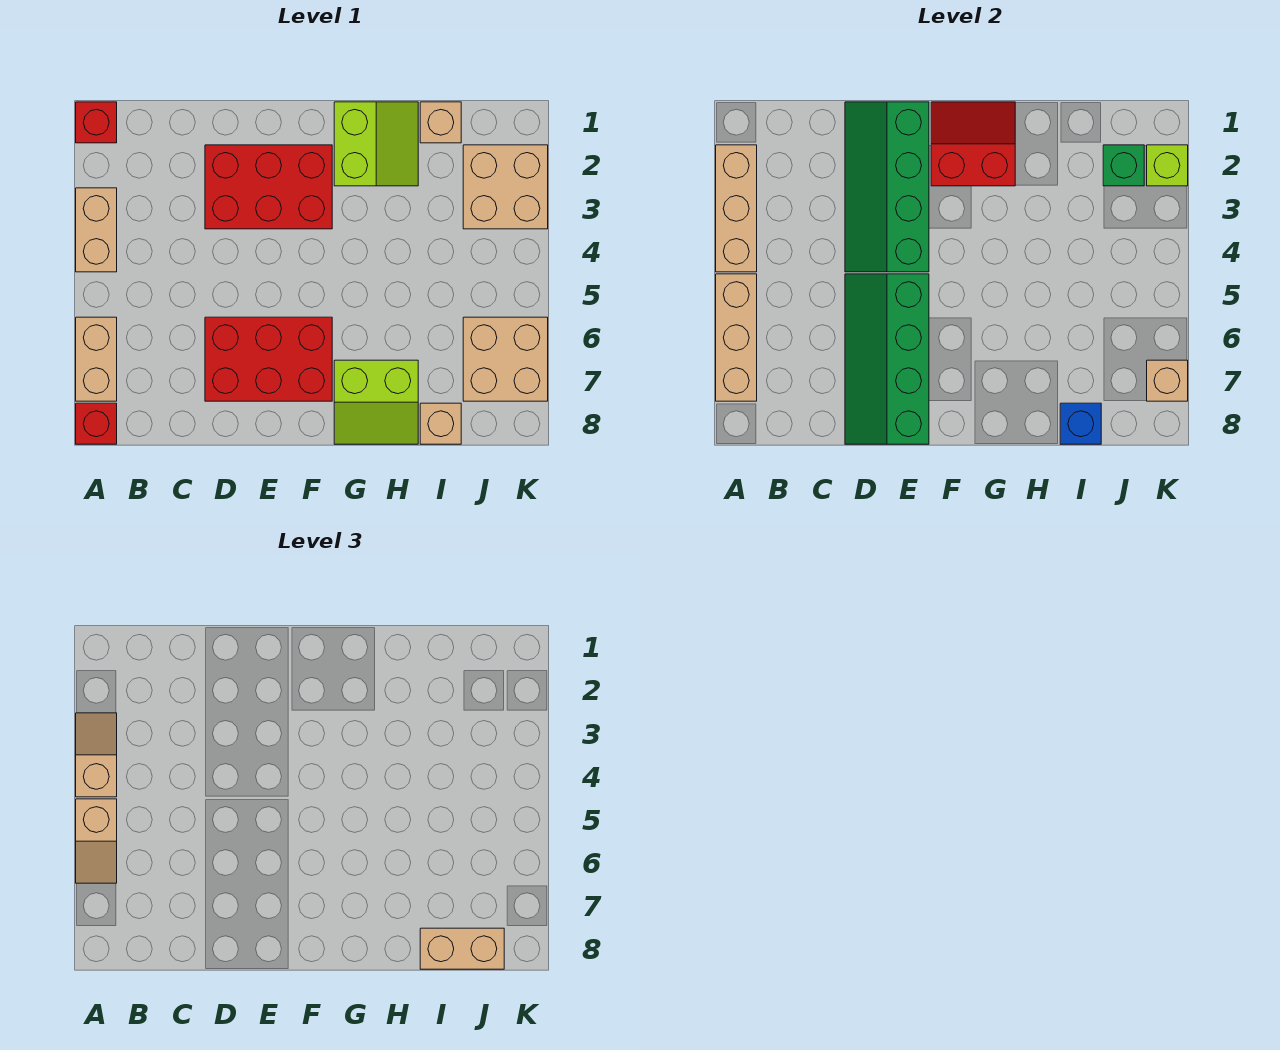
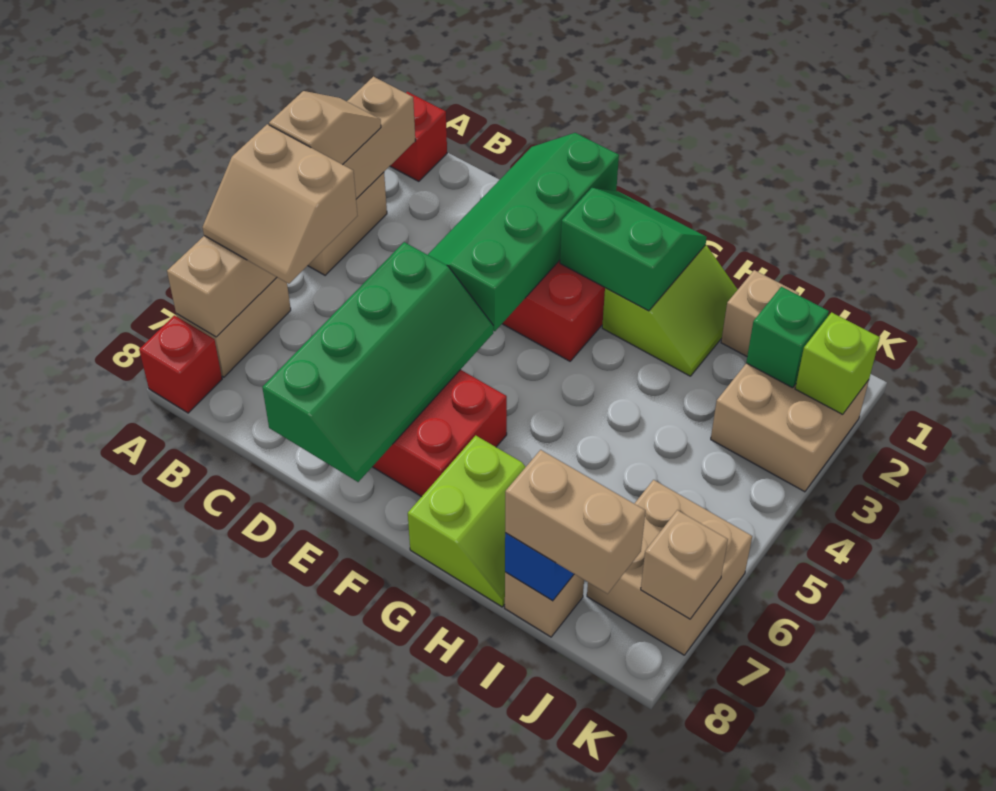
tan slope A5:A6 level 3 top 5 -> tan slope A5:B6 level 3 top 5
green slope D5:E8 level 2 top E -> green slope D5:E8 level 2 top D
red slope F1:G2 level 2 top 2 -> green slope F1:G2 level 2 top 2
lime slope G7:H8 level 1 top 7 -> lime slope G7:H8 level 1 top G

